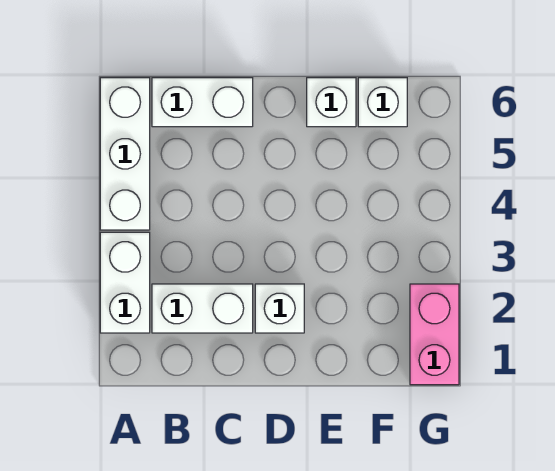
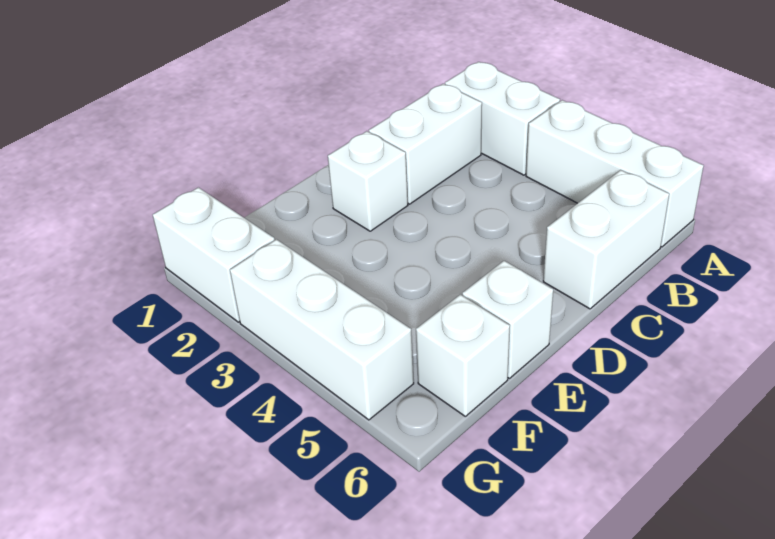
pink brick G1:G2 level 1 -> white brick G1:G2 level 1
none -> white brick G3:G5 level 1

